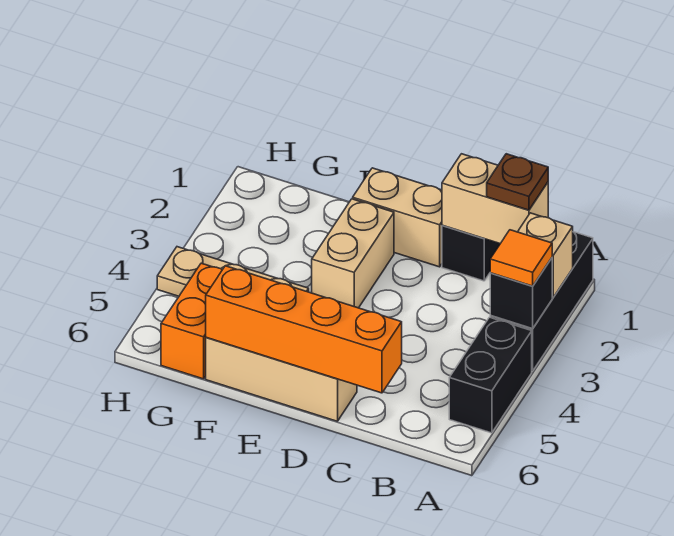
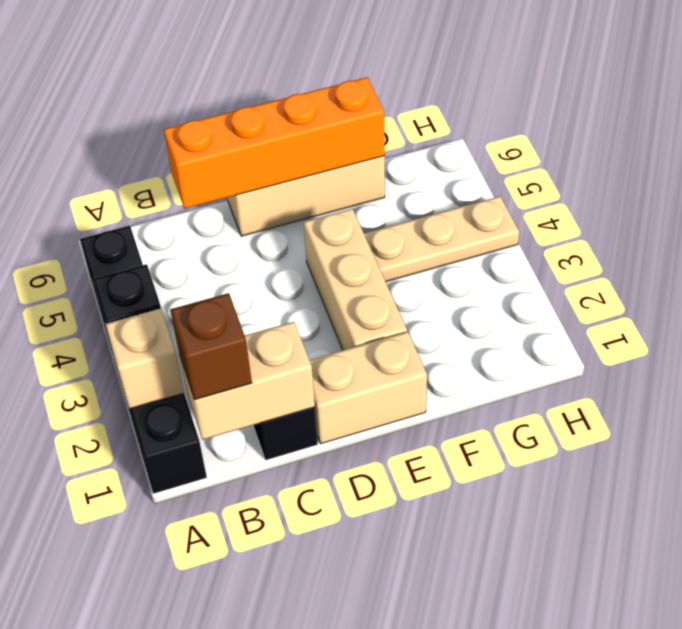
orange tile A3 level 3 -> none
brown plate B1 level 3 -> brown brick B1 level 3
tan brick E2:E3 level 1 -> tan brick E2:E4 level 1
orange brick G5:G6 level 1 -> none

